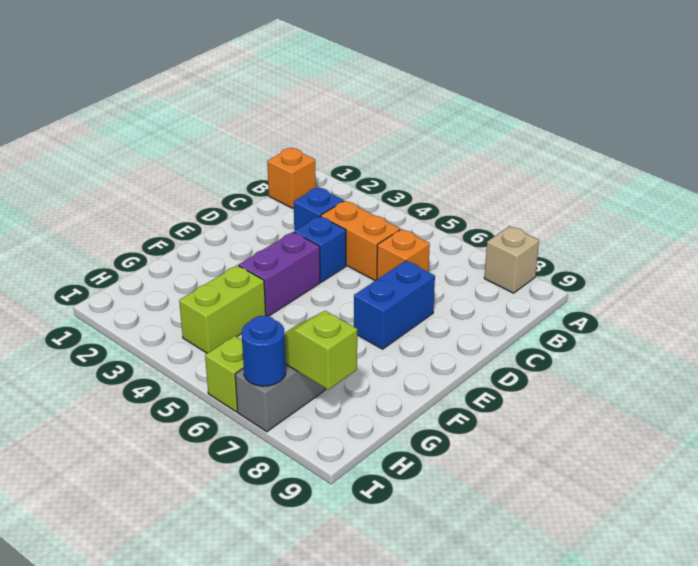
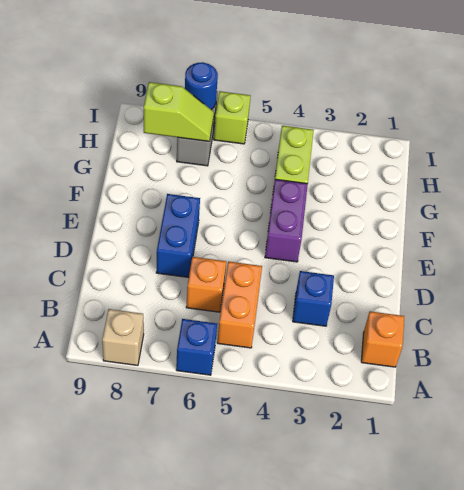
orange brick C4:C5 level 1 -> orange brick B5:C5 level 1
blue brick D4 level 1 -> blue brick A6 level 1

